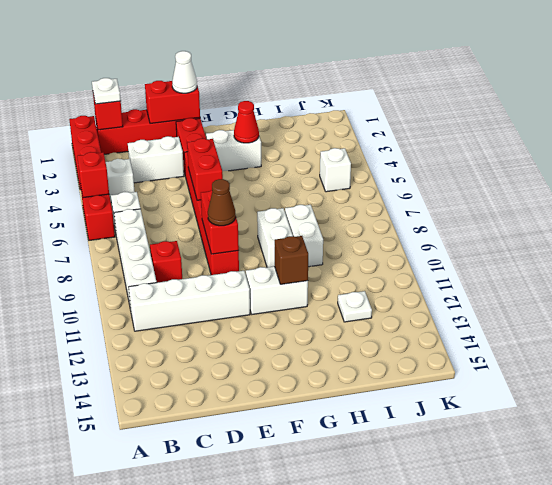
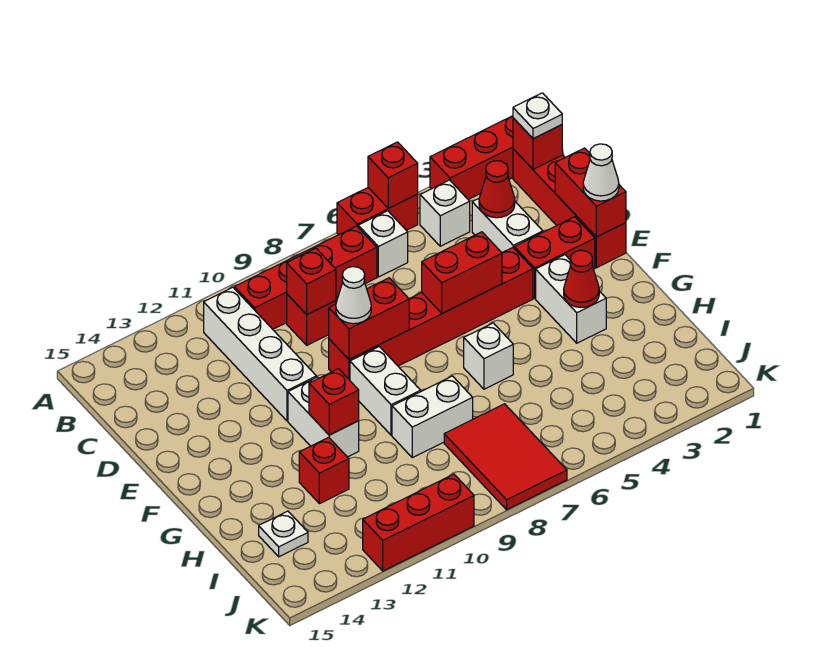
white brick B7:B10 level 1 -> red brick B7:B10 level 1
none -> red cone C3 level 2
none -> red brick C9 level 2
brown cone E9 level 3 -> white cone E9 level 3
white brick G8:G9 level 1 -> white brick F9:G9 level 1
brown brick G11 level 2 -> red brick G11 level 2
none -> red brick H12 level 1
none -> red tile I7:K8 level 1
white plate I12 level 1 -> white plate I14 level 1
white brick J5 level 1 -> white brick G6 level 1
none -> red brick K10:K12 level 1

